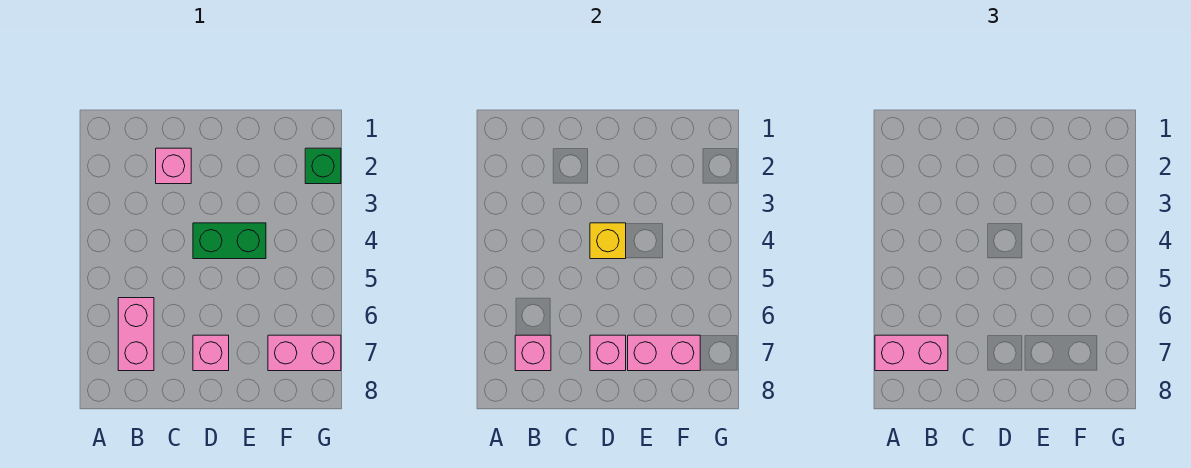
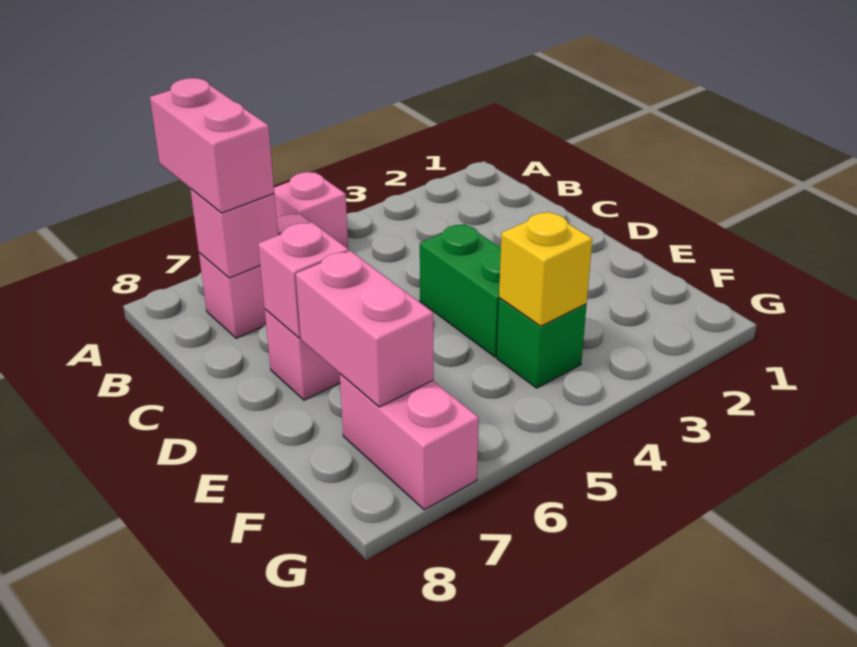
pink brick C2 level 1 -> pink brick A5 level 1
yellow brick D4 level 2 -> yellow brick F4 level 2
green brick G2 level 1 -> green brick F4 level 1

